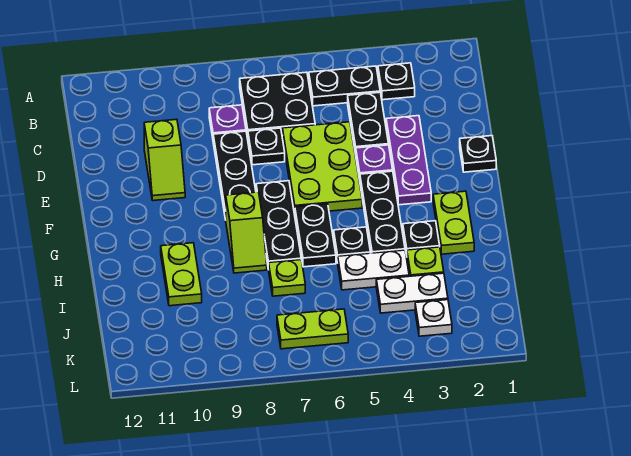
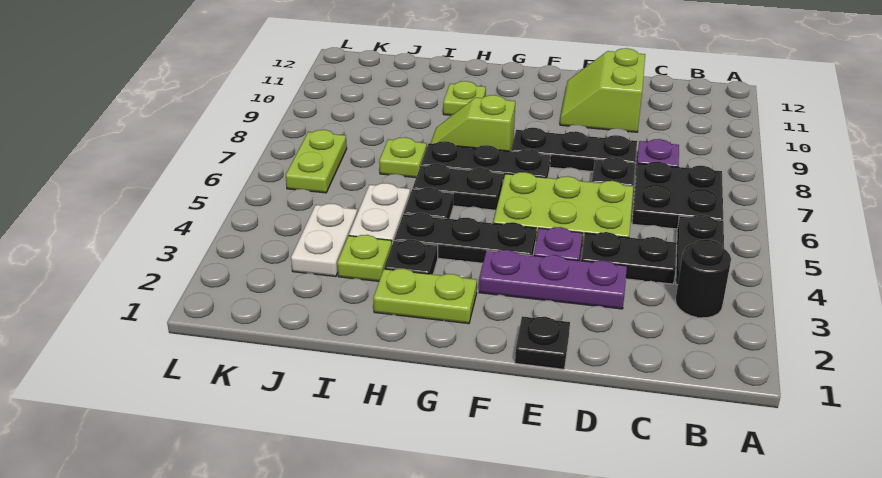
black plate B3 level 1 -> black round brick B3 level 1
lime slope D10:E10 level 1 top D -> lime slope D10:E11 level 1 top D
lime plate H10:I10 level 1 -> lime plate H10 level 1
white plate K3 level 1 -> none

